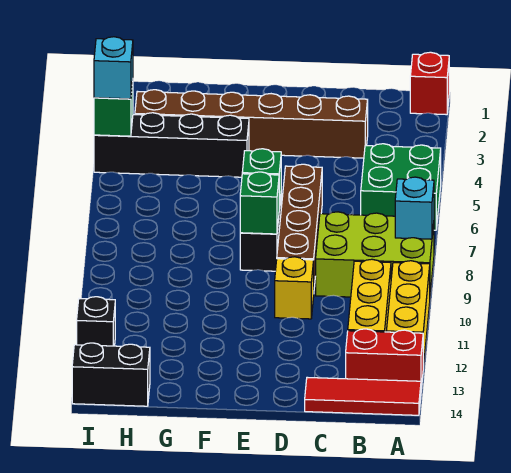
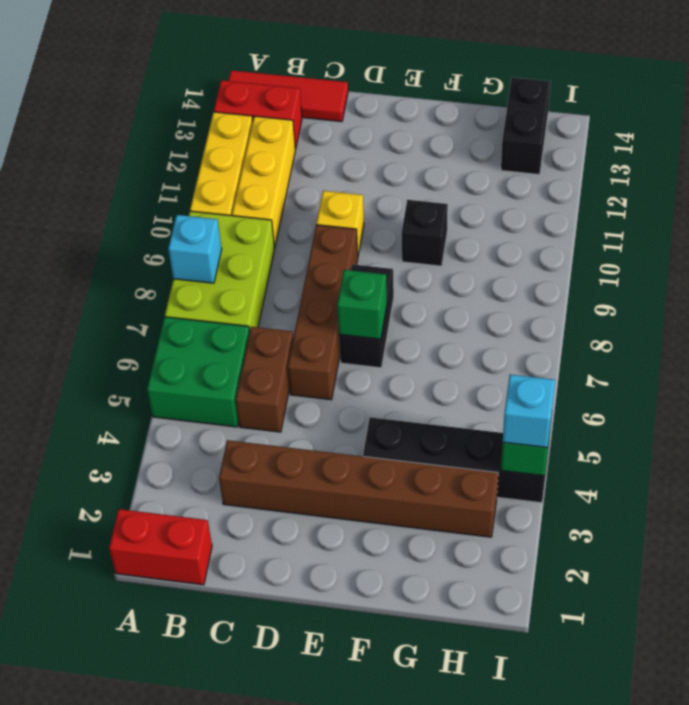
red brick A1 level 1 -> red brick A1:B1 level 1
lime brick A8:C9 level 1 -> lime brick A7:B9 level 1
none -> brown brick C5:C6 level 1
green brick E8 level 2 -> none
black brick H14:I14 level 1 -> black brick H13:H14 level 1
black brick I12 level 1 -> black brick F10 level 1

